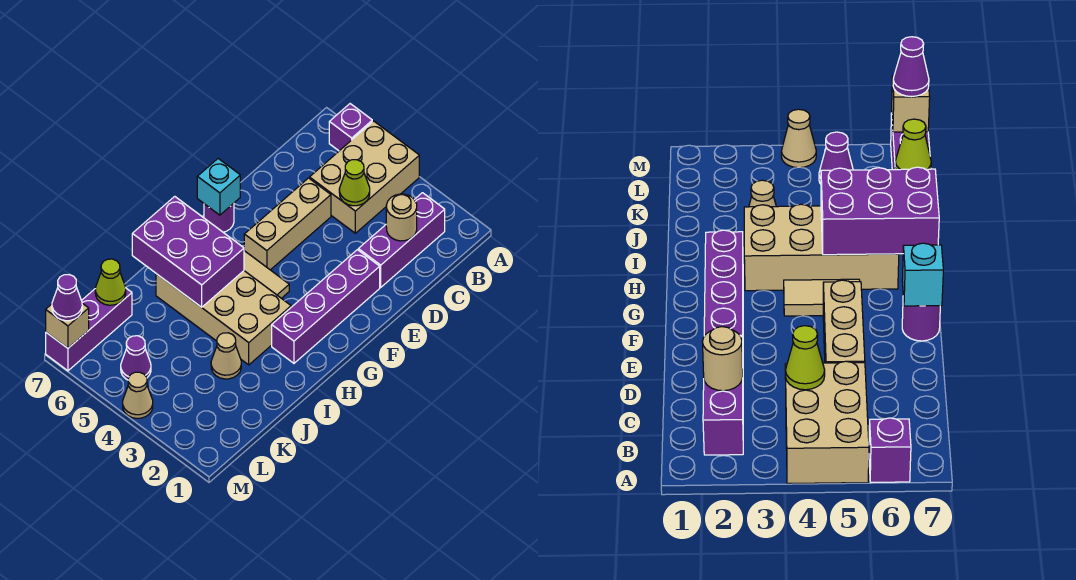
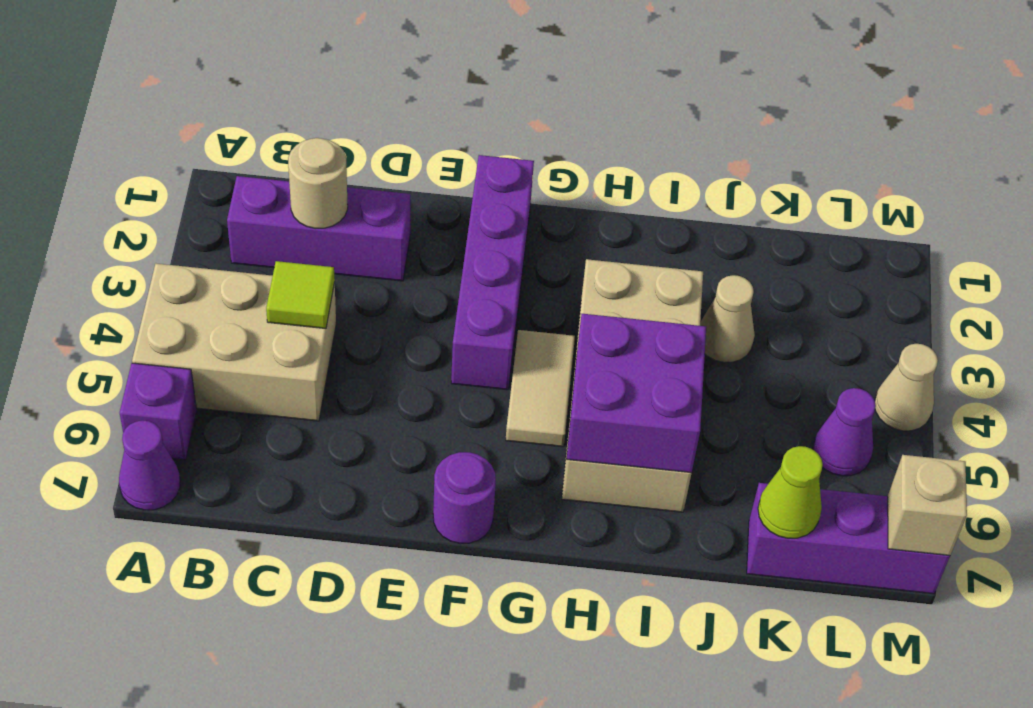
lime cone C4 level 2 -> lime tile C4 level 2
tan brick D5:F5 level 1 -> none
purple brick E2:H2 level 1 -> purple brick F1:F4 level 1
cyan brick F7 level 2 -> none
purple brick H5:I7 level 2 -> purple brick H5:I6 level 2
purple cone M7 level 3 -> purple cone A7 level 1

